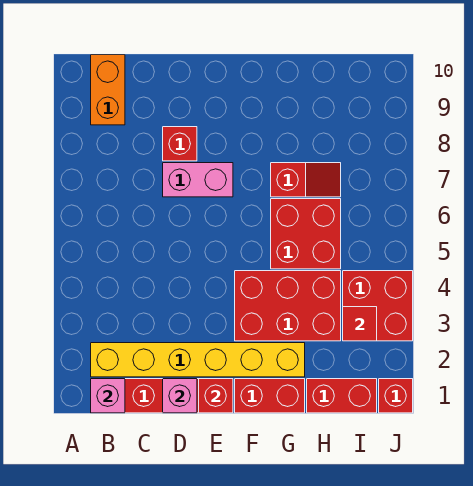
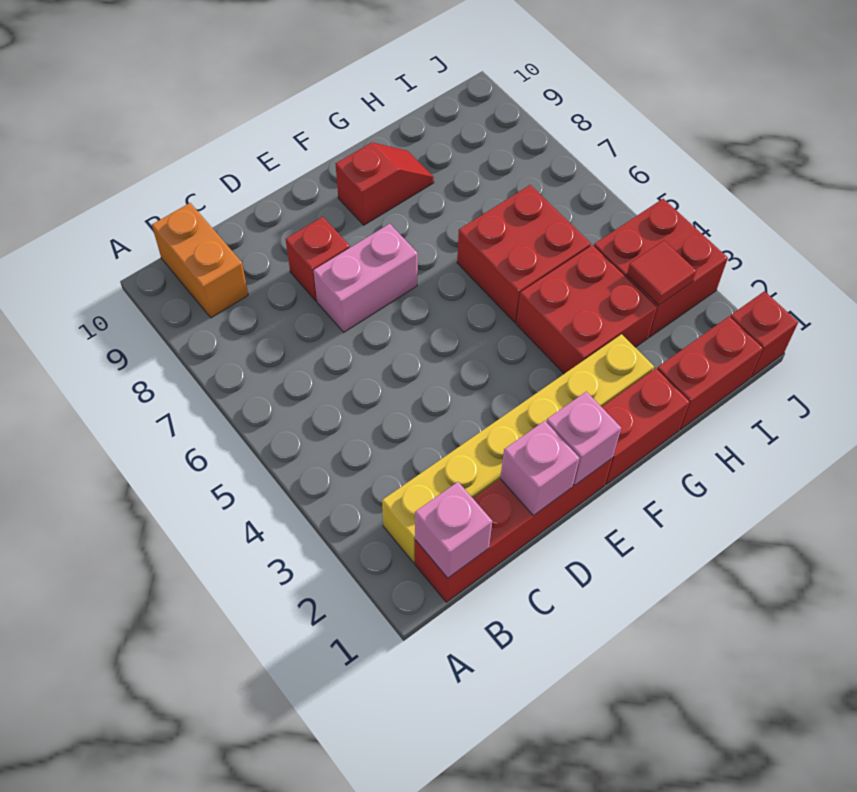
red brick E1 level 2 -> pink brick E1 level 2
red brick F3:H4 level 1 -> red brick G3:H4 level 1
red slope G7:H7 level 1 top G -> red slope F9:G9 level 1 top F

